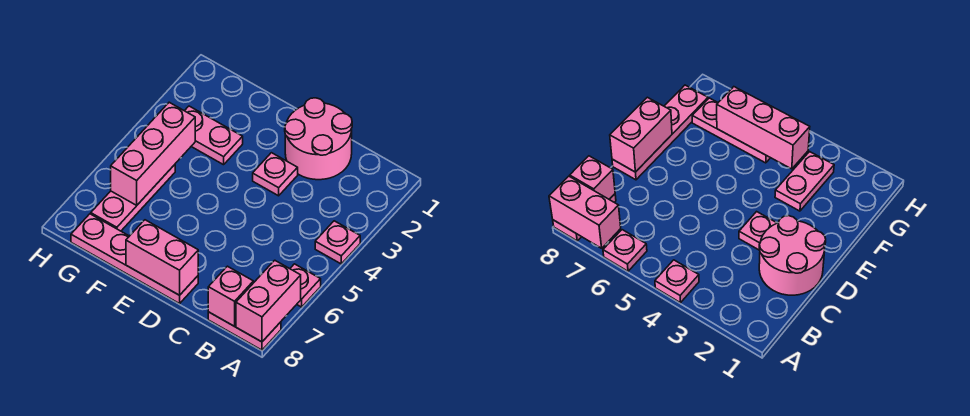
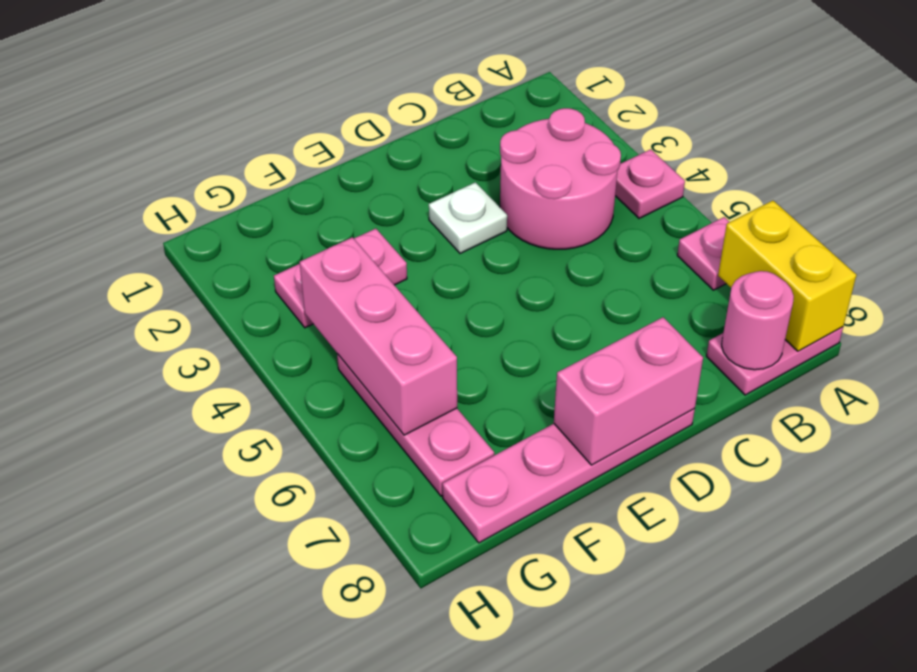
pink brick A7:A8 level 2 -> yellow brick A7:A8 level 2
pink brick B8 level 2 -> pink round brick B8 level 2
pink round brick C1:D2 level 1 -> pink round brick B3:C4 level 1
pink plate D3 level 1 -> white plate D3 level 1

